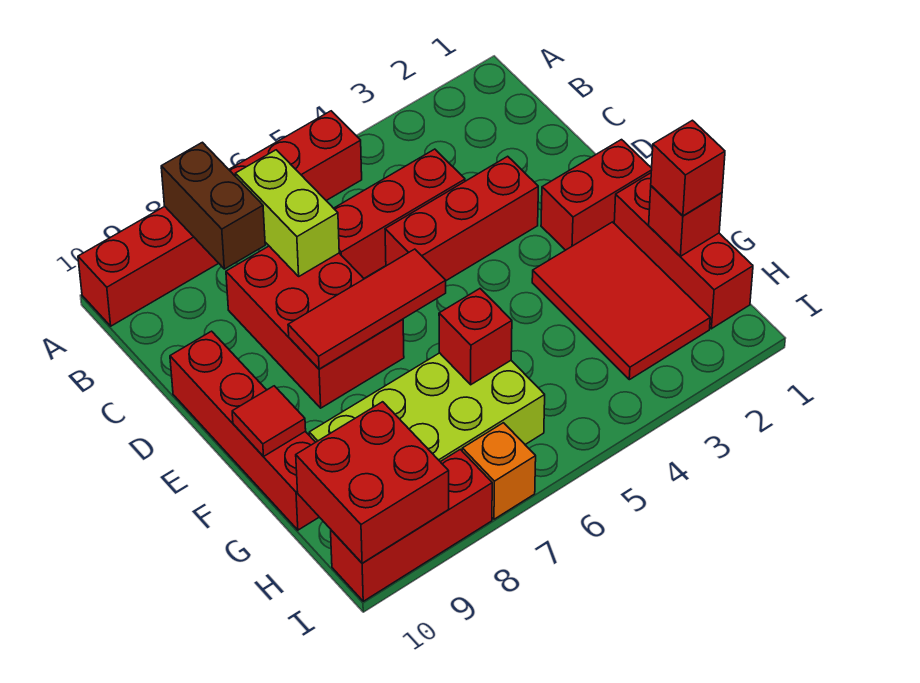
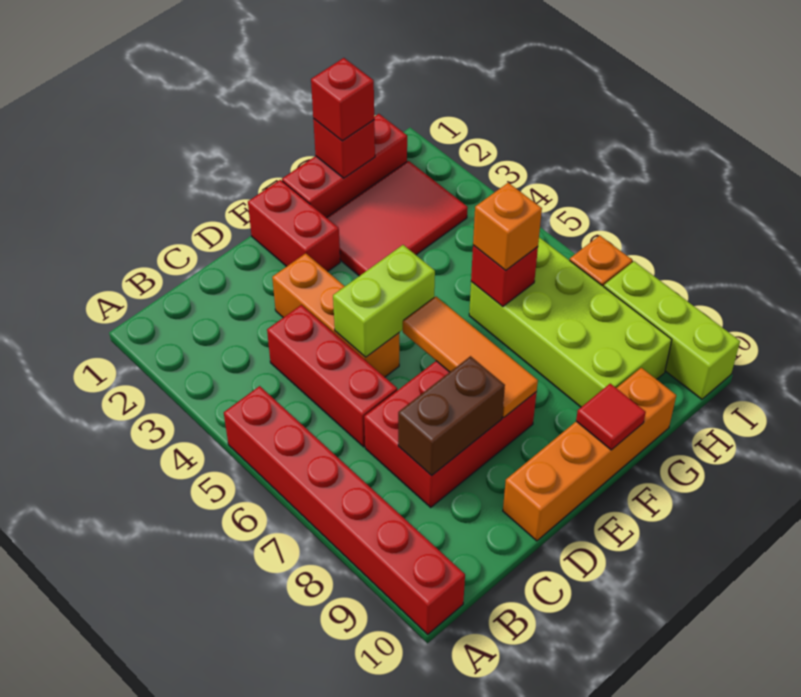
brown brick A8:B8 level 2 -> brown brick C8:D8 level 2
lime brick B7:C7 level 2 -> lime brick D5:E5 level 2
red brick D3:D5 level 1 -> orange brick D3:D5 level 1
red brick D10:G10 level 1 -> orange brick D10:G10 level 1
red tile E6:E8 level 2 -> orange tile E6:E8 level 2
none -> orange brick G6 level 3
red brick H9:I10 level 2 -> none
red brick I8:I10 level 1 -> lime brick I8:I10 level 1

